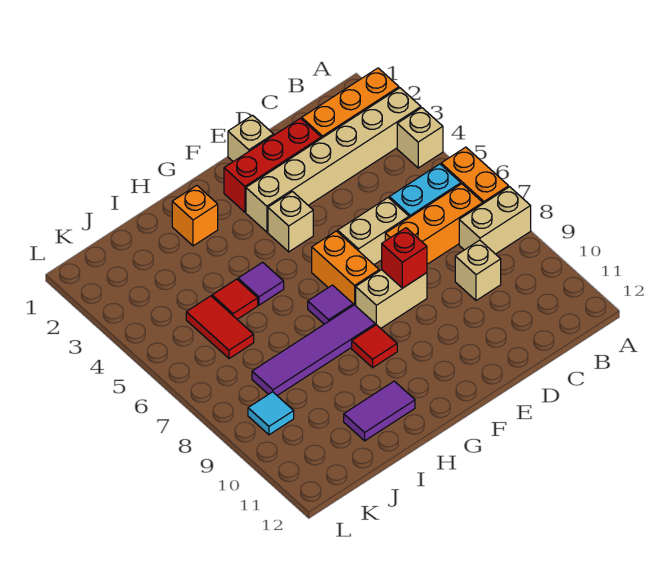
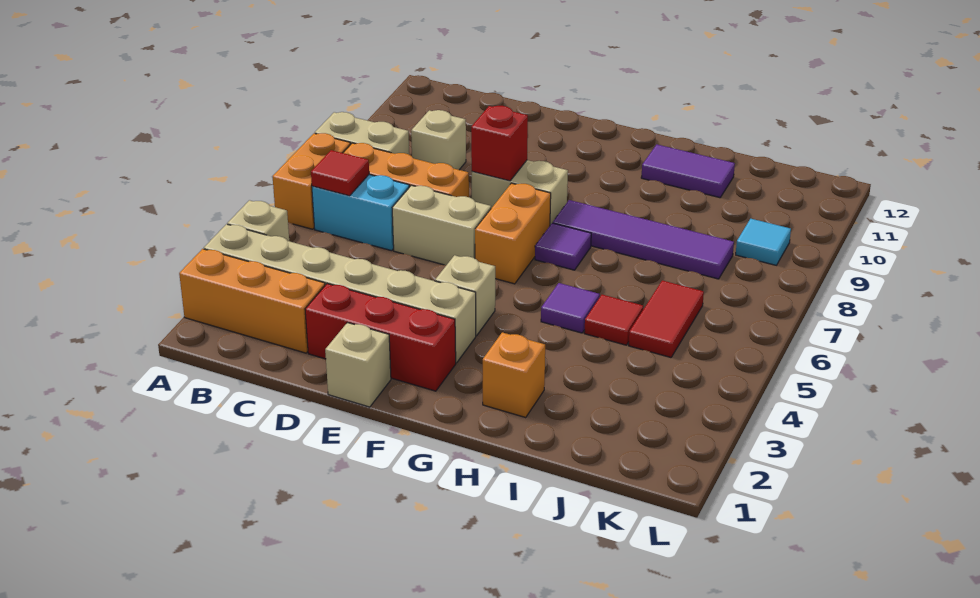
red tile G9 level 1 -> red tile B6 level 2

